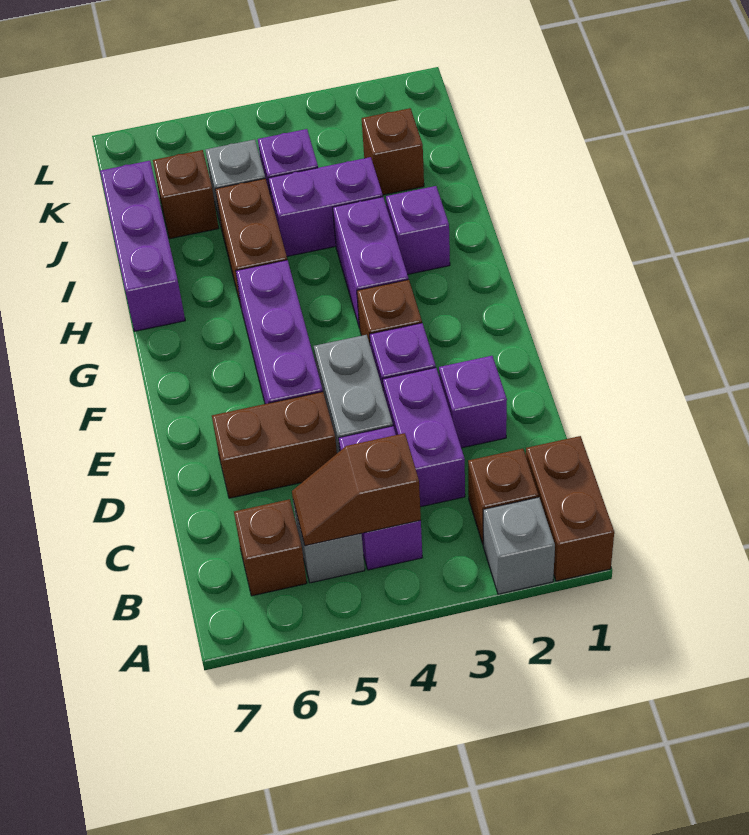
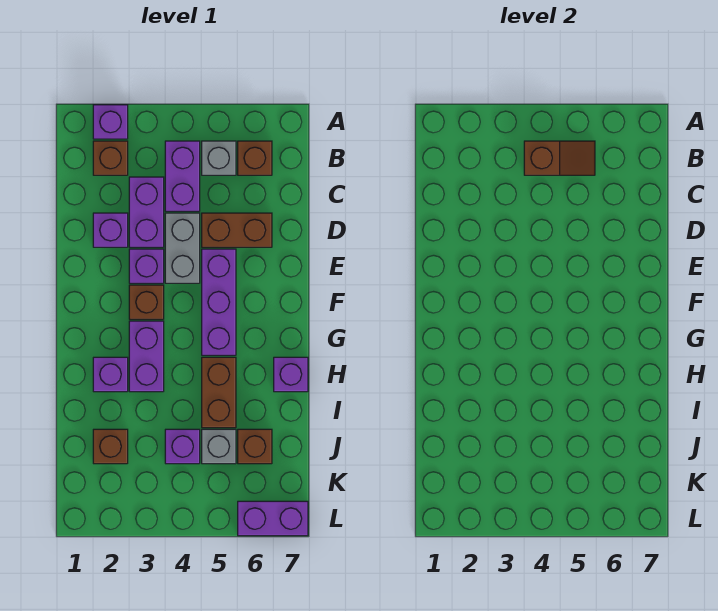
brown brick A1:B1 level 1 -> none
grey brick A2 level 1 -> purple brick A2 level 1
purple brick H7:J7 level 1 -> purple brick H7 level 1
purple brick I3:I4 level 1 -> purple brick L6:L7 level 1

